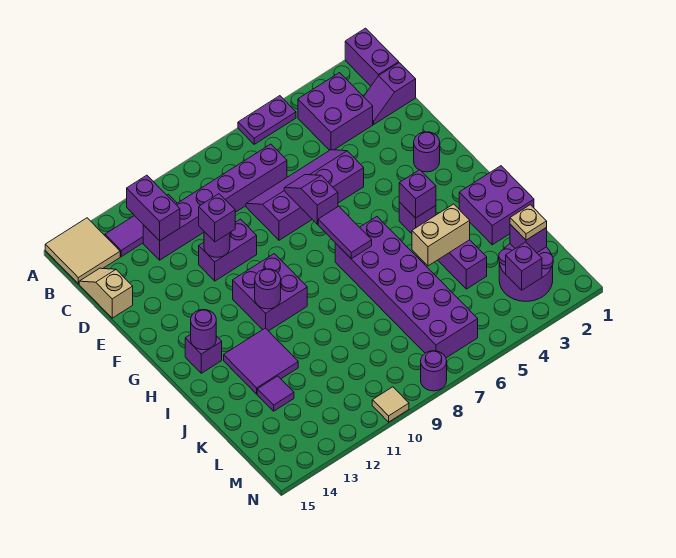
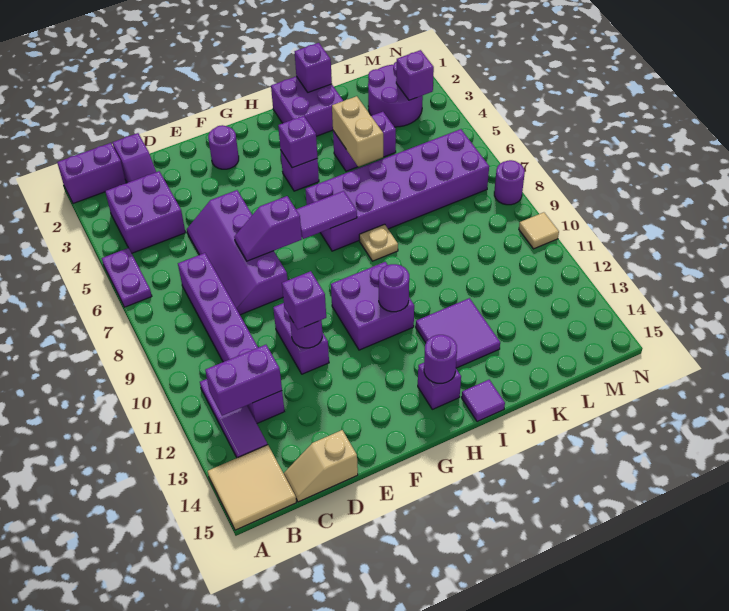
purple tile K13 level 1 -> purple tile I15 level 1
purple brick L2 level 2 -> purple brick J1 level 2
tan plate L2 level 3 -> tan plate I8 level 1

